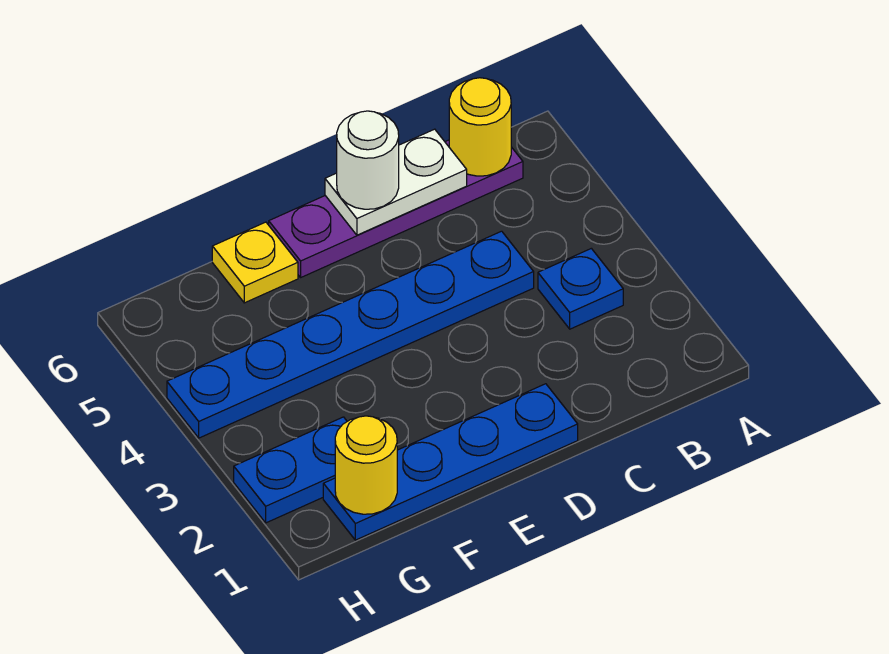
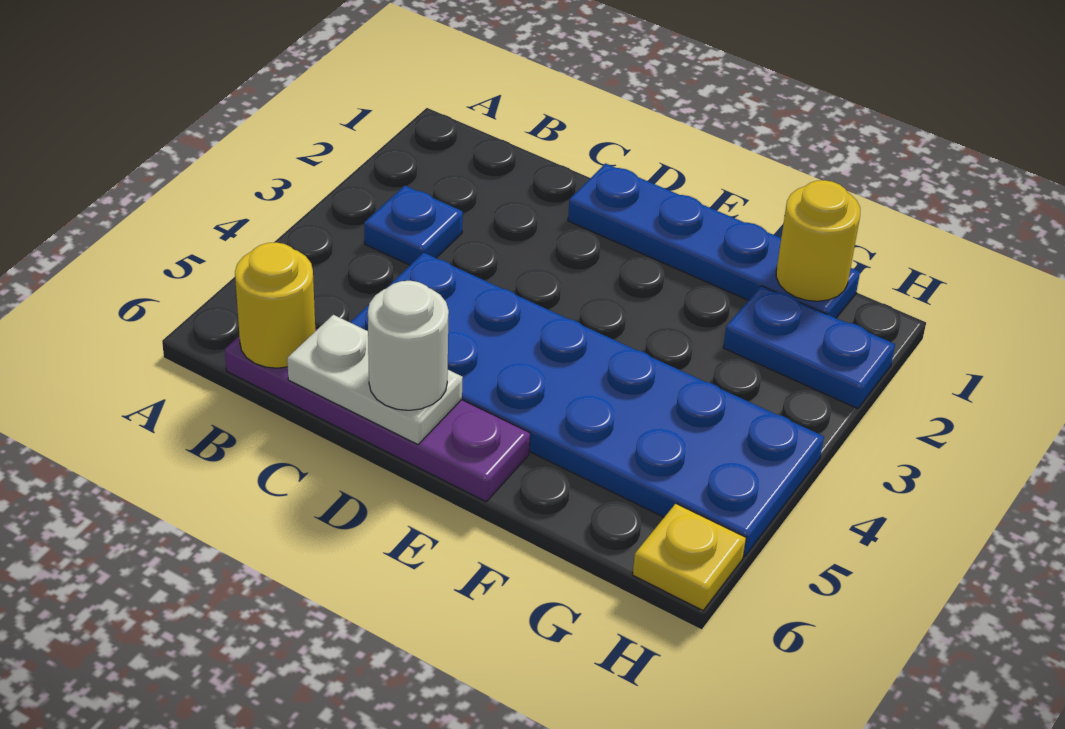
blue plate C4:H4 level 1 -> blue plate C4:H5 level 1
yellow plate F6 level 1 -> yellow plate H6 level 1

